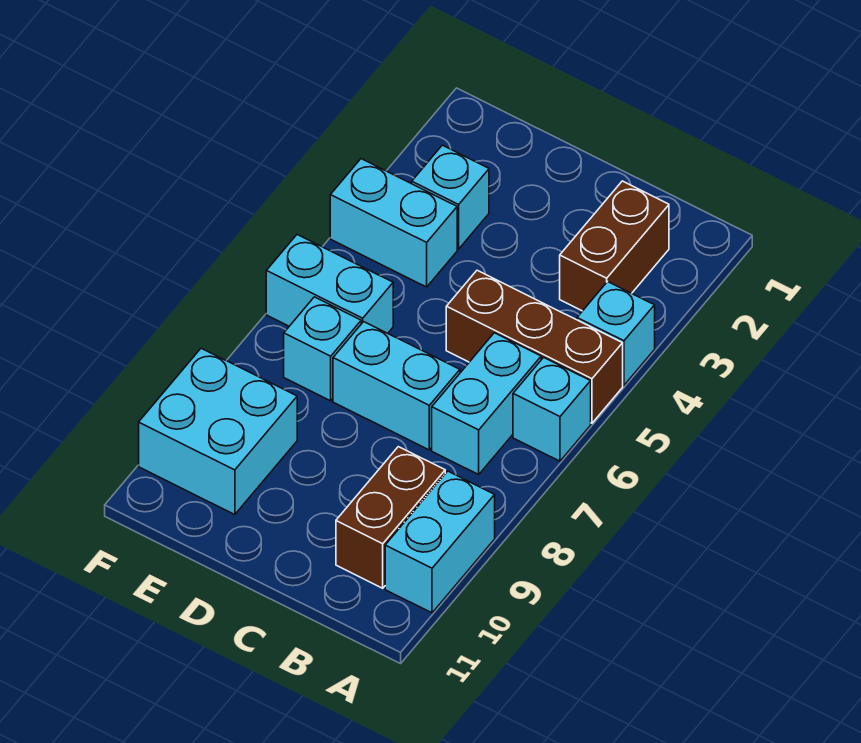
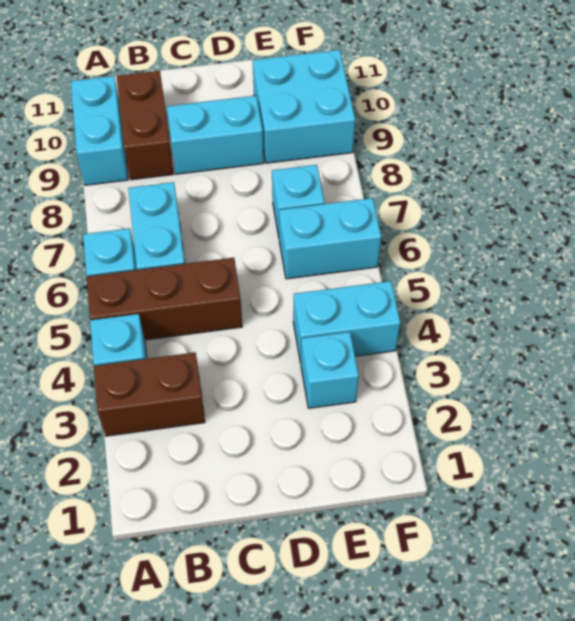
brown brick B2:B3 level 1 -> brown brick A3:B3 level 1
cyan brick C7:D7 level 1 -> cyan brick C9:D9 level 1

